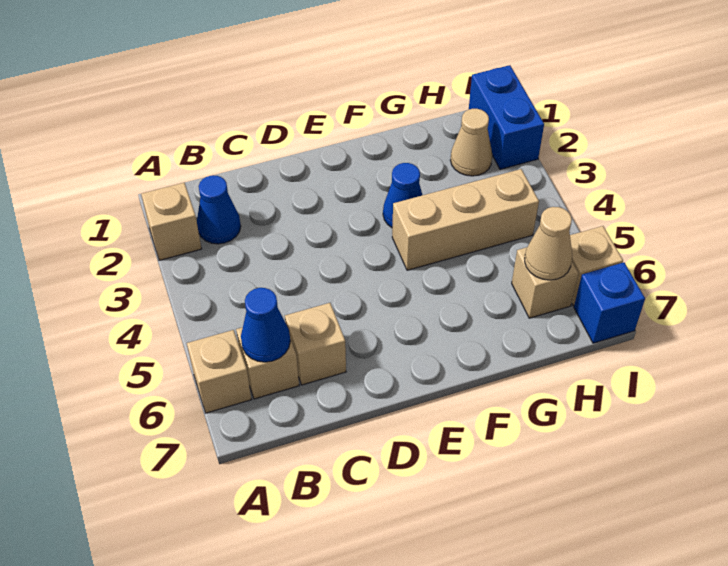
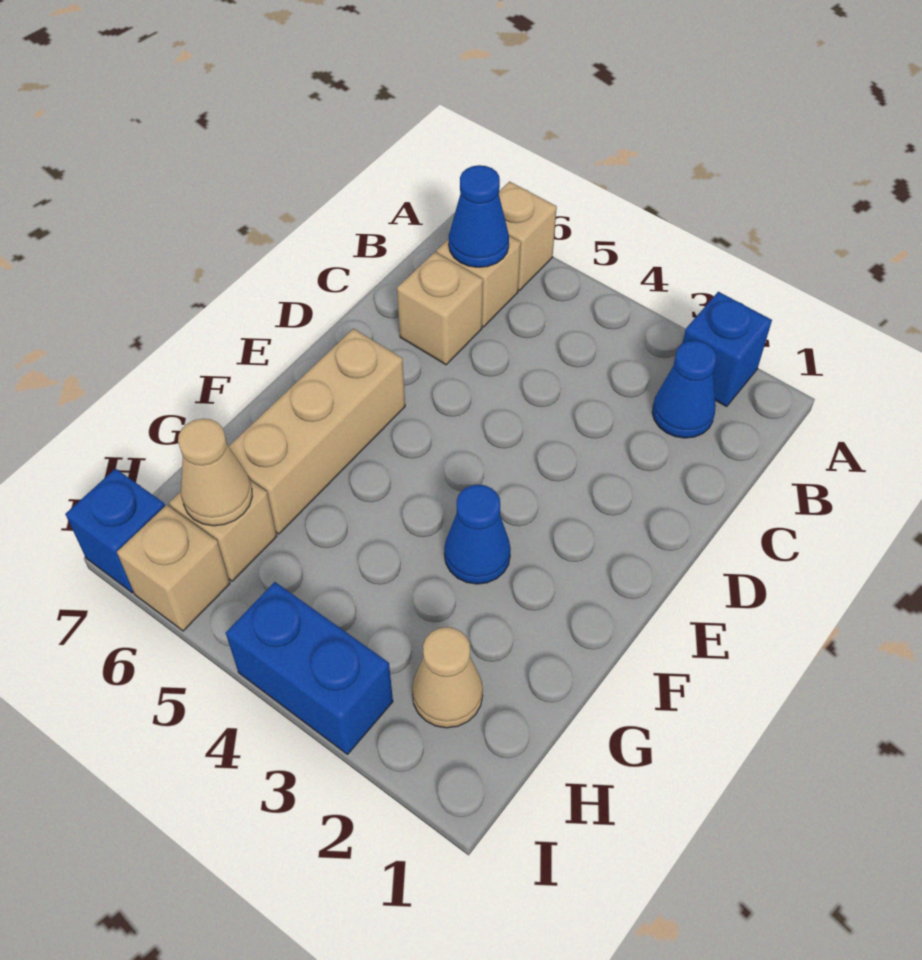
tan brick A2 level 1 -> blue brick A2 level 1
tan brick F4:H4 level 1 -> tan brick E6:G6 level 1
blue brick I1:I2 level 1 -> blue brick I3:I4 level 1

